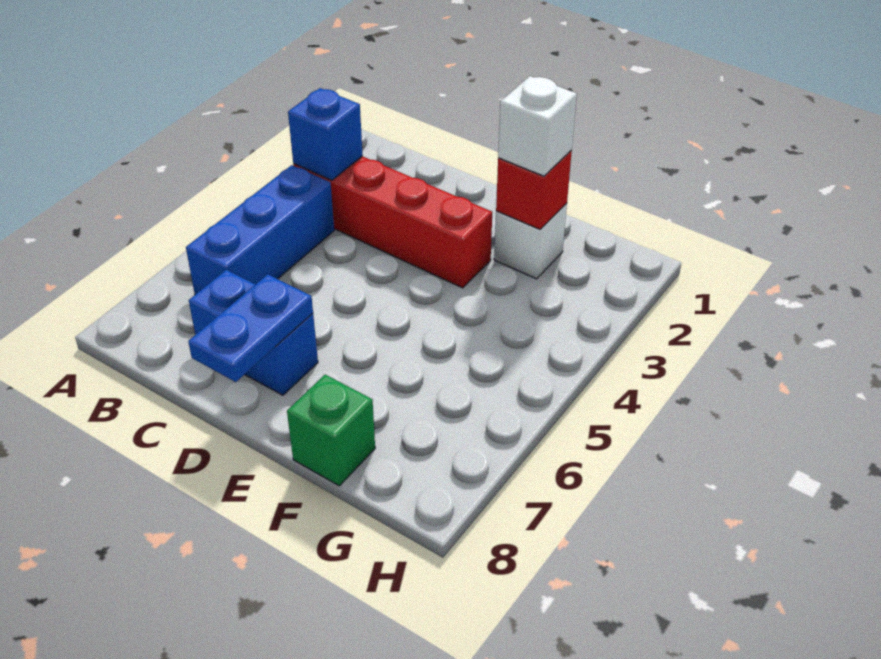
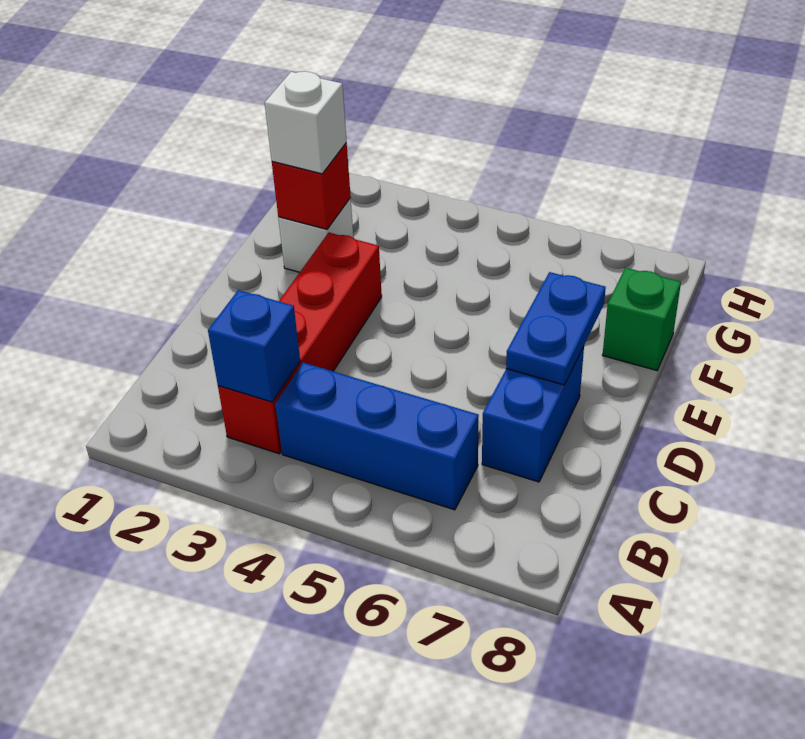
blue plate D7:D8 level 2 -> blue plate D7:E7 level 2

